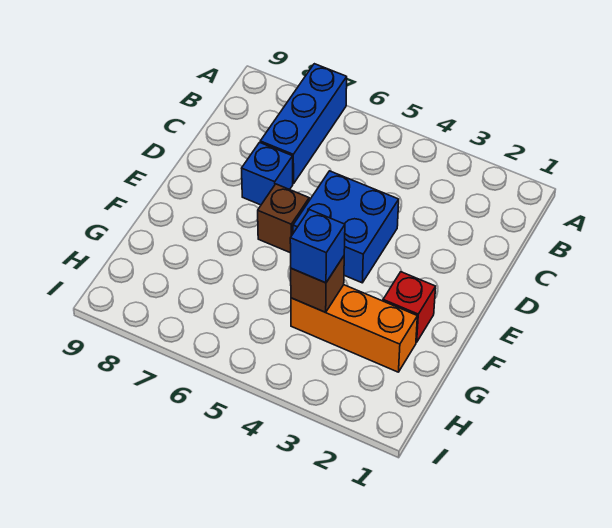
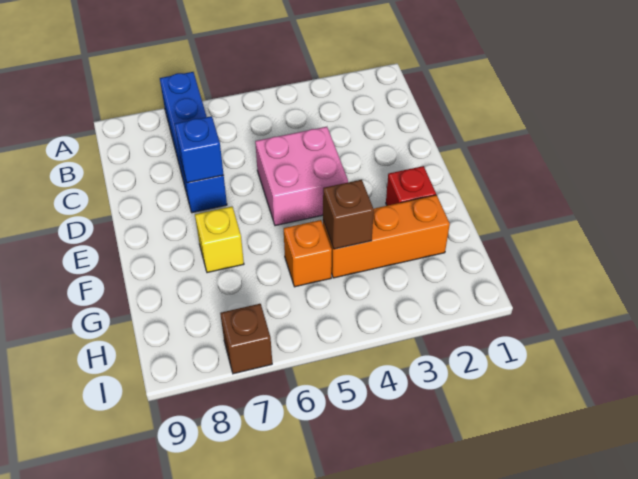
blue brick D4:E5 level 1 -> pink brick D4:E5 level 1
brown brick E6 level 1 -> brown brick I7 level 1
none -> yellow brick F7 level 1
blue brick G4 level 3 -> blue brick D7 level 2
none -> orange brick G5 level 1

